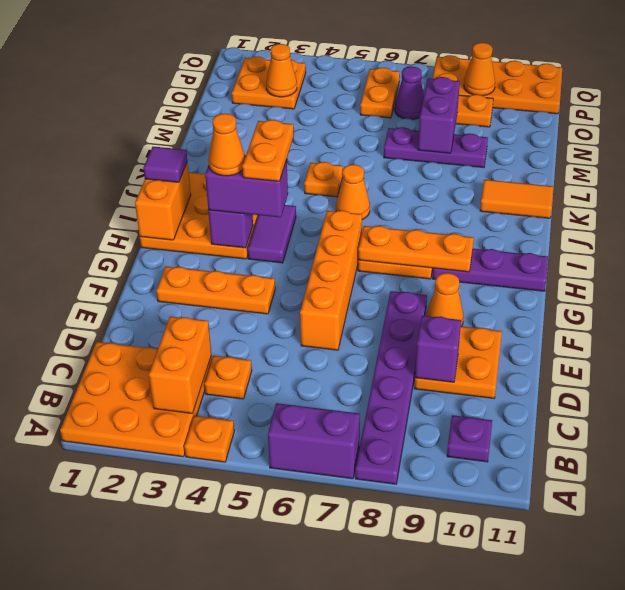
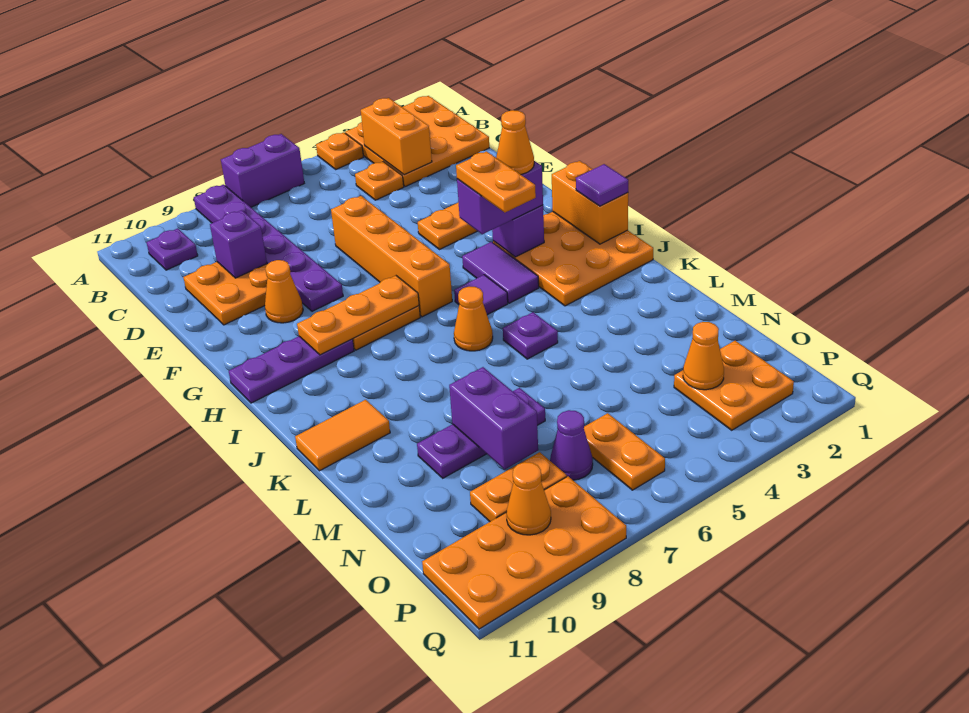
none -> purple tile I5 level 1
orange plate K5 level 1 -> purple plate K5 level 1

